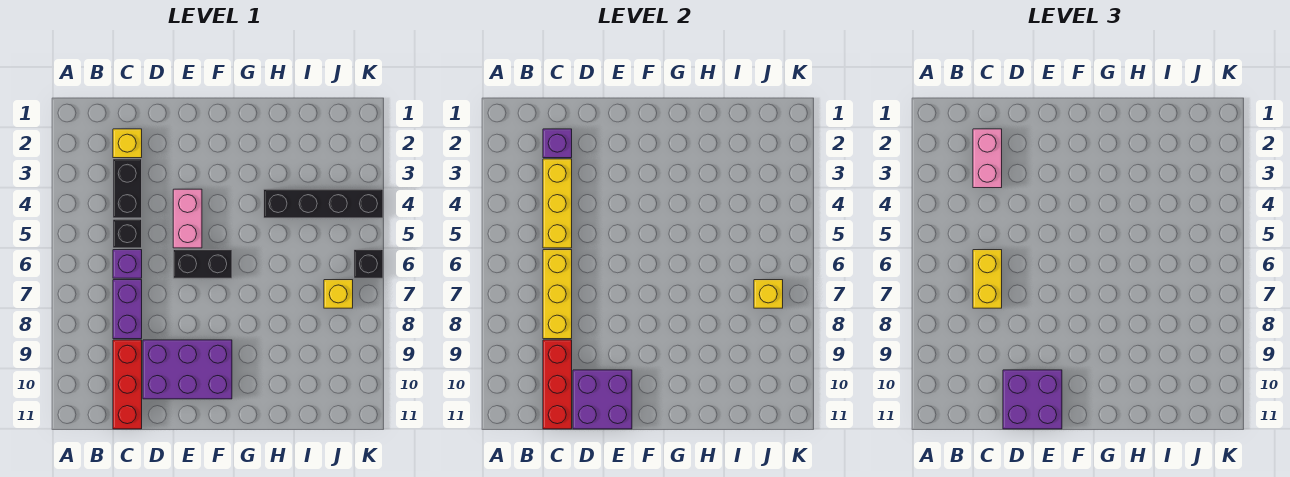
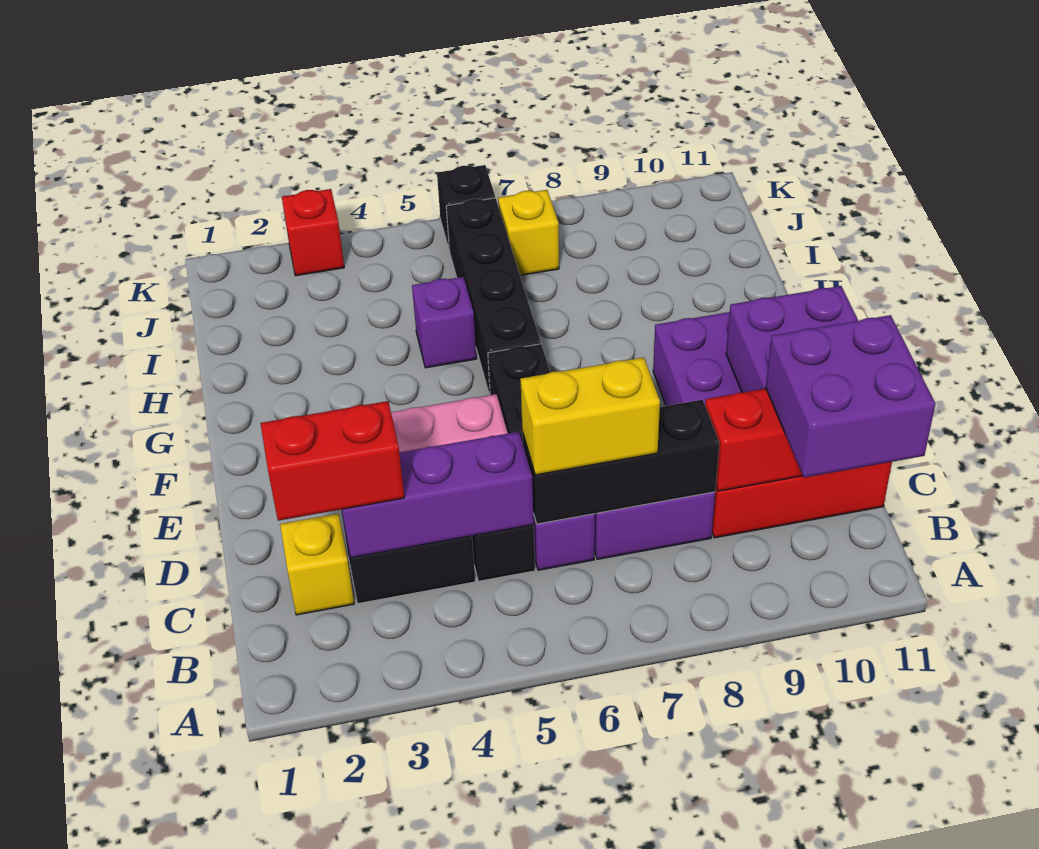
purple brick C2 level 2 -> purple brick H5 level 1
pink brick C2:C3 level 3 -> red brick C2:C3 level 3
yellow brick C3:C5 level 2 -> purple brick C3:C5 level 2
yellow brick C6:C8 level 2 -> black brick C6:C8 level 2
purple brick D10:E11 level 3 -> purple brick B10:C11 level 3
black brick H4:K4 level 1 -> black brick G6:J6 level 1
yellow brick J7 level 2 -> none
none -> red brick K3 level 1

